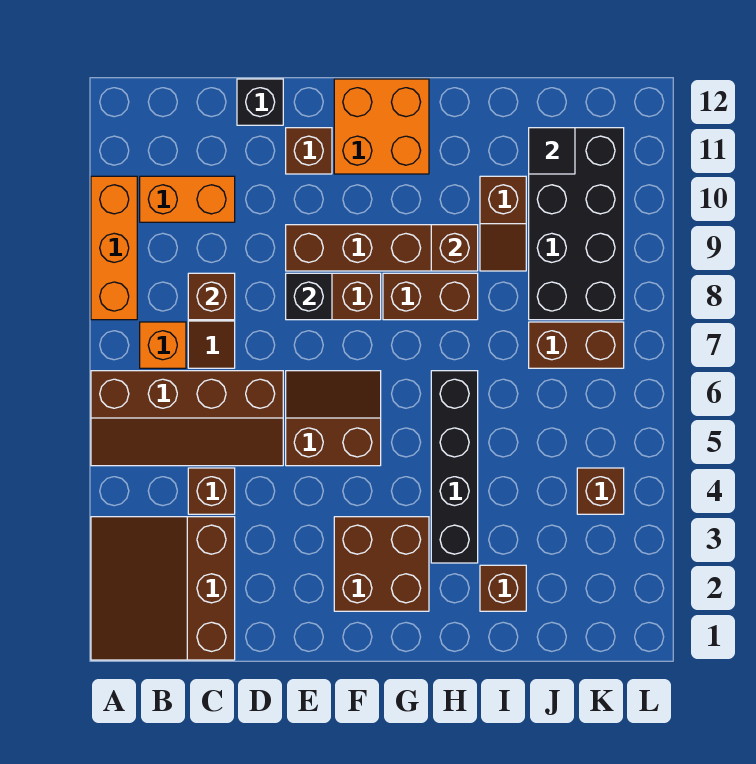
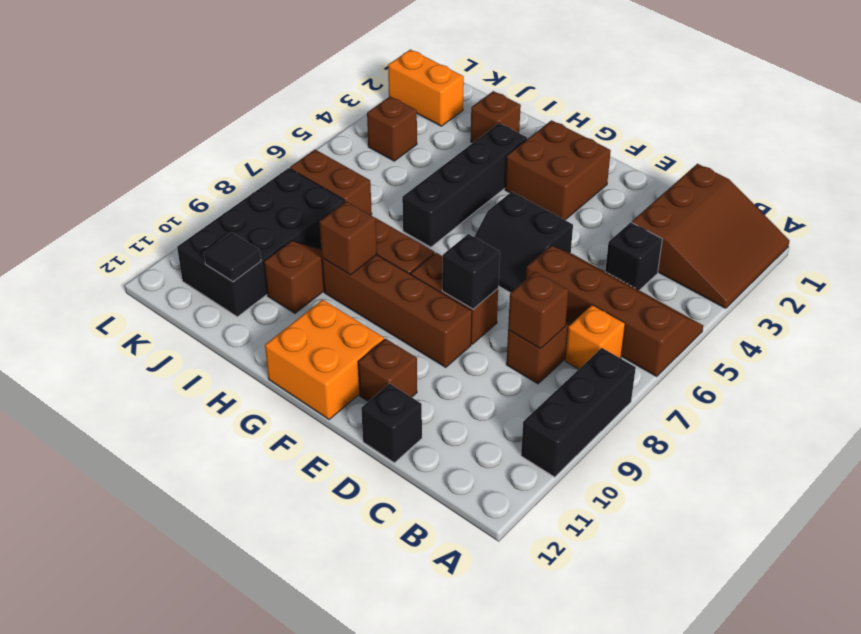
orange brick A8:A10 level 1 -> black brick A8:A10 level 1
orange brick B10:C10 level 1 -> orange brick K2:L2 level 1
brown brick C4 level 1 -> black brick C4 level 1
brown slope E5:F6 level 1 top 5 -> black slope E5:F6 level 1 top 5

